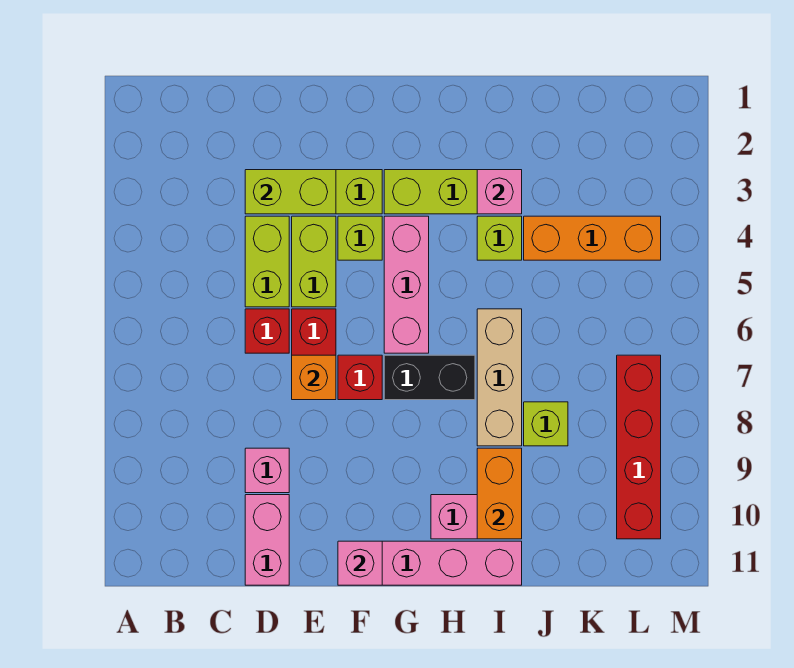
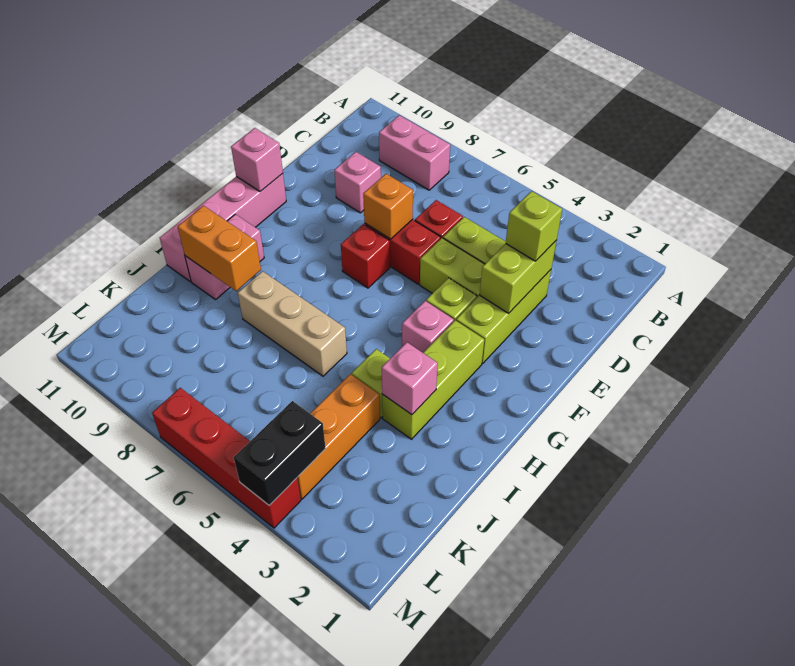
pink brick D10:D11 level 1 -> pink brick B8:B9 level 1
pink brick G4:G6 level 1 -> pink brick G4 level 1
black brick G7:H7 level 1 -> black brick L4:M4 level 2
lime brick J8 level 1 -> lime brick D3 level 3
red brick L7:L10 level 1 -> red brick M4:M7 level 1

